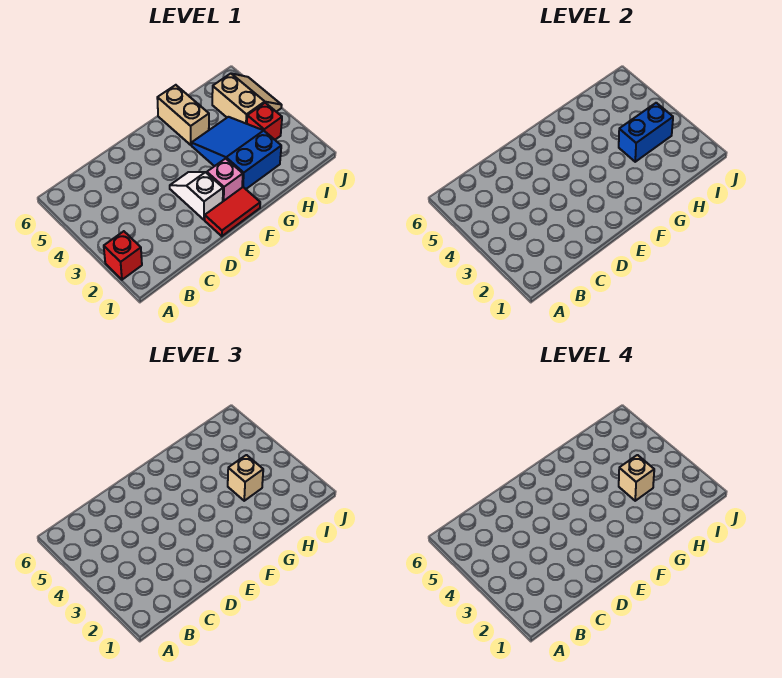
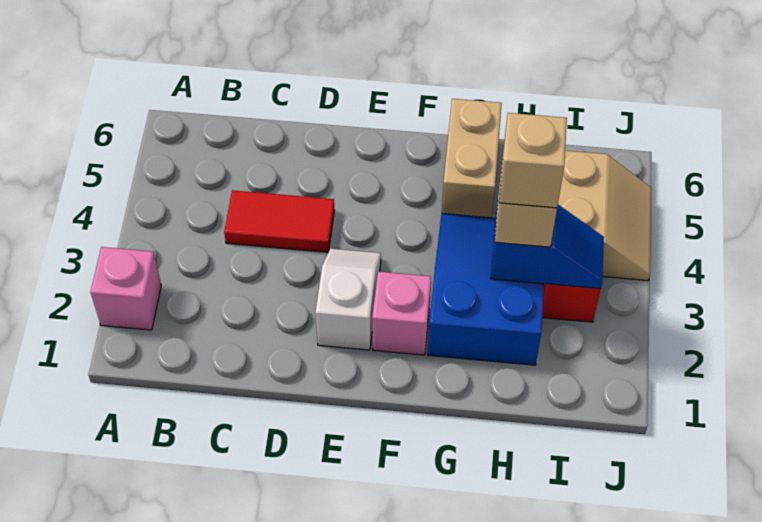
red brick A2 level 1 -> pink brick A2 level 1
red tile E1:F1 level 1 -> red tile C4:D4 level 1
blue brick H3:I3 level 2 -> blue slope H3:I3 level 2 top H

